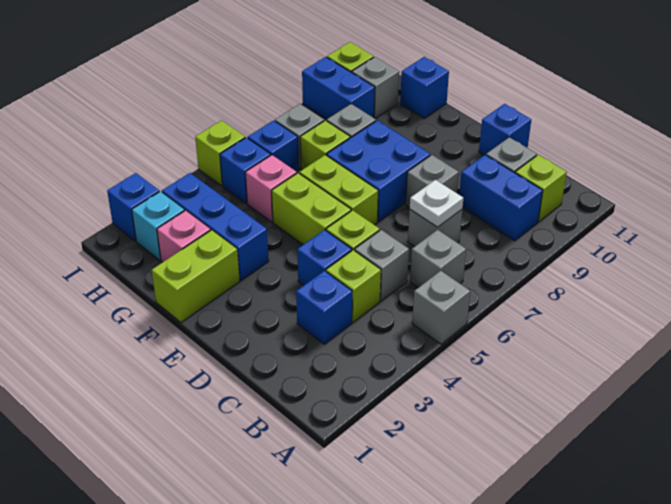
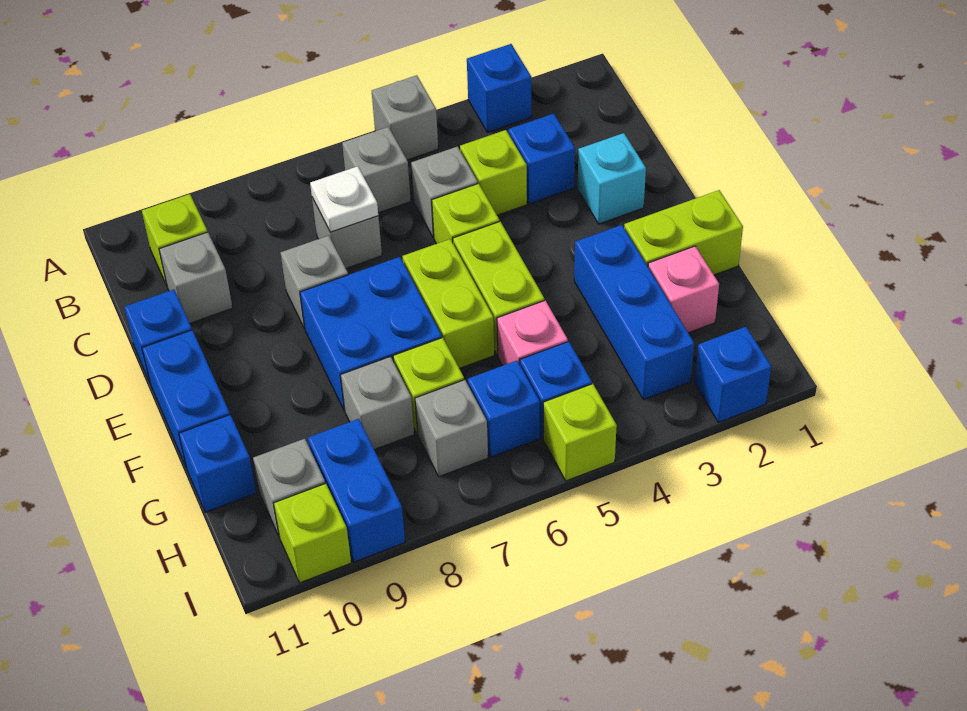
blue brick B9:C9 level 1 -> blue brick E11:F11 level 1
blue brick D4 level 1 -> blue brick A3 level 1
cyan brick H2 level 1 -> cyan brick D2 level 1

